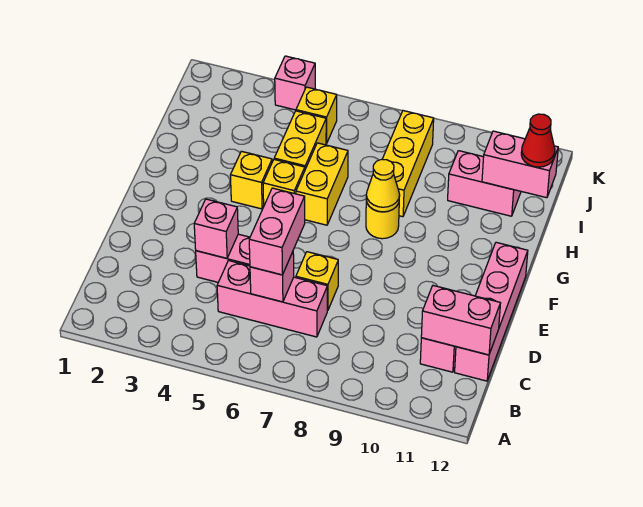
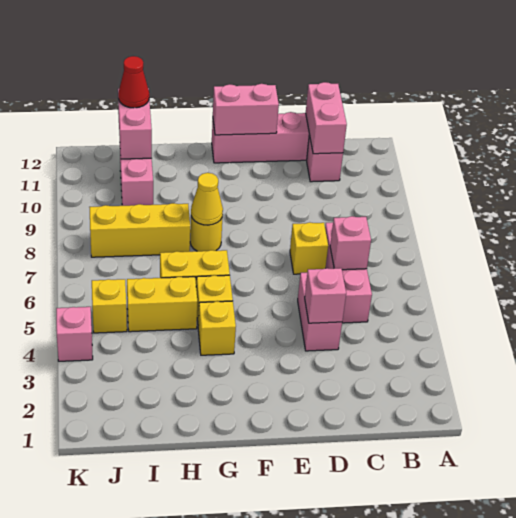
pink brick C6:D6 level 3 -> pink brick E12:F12 level 2

